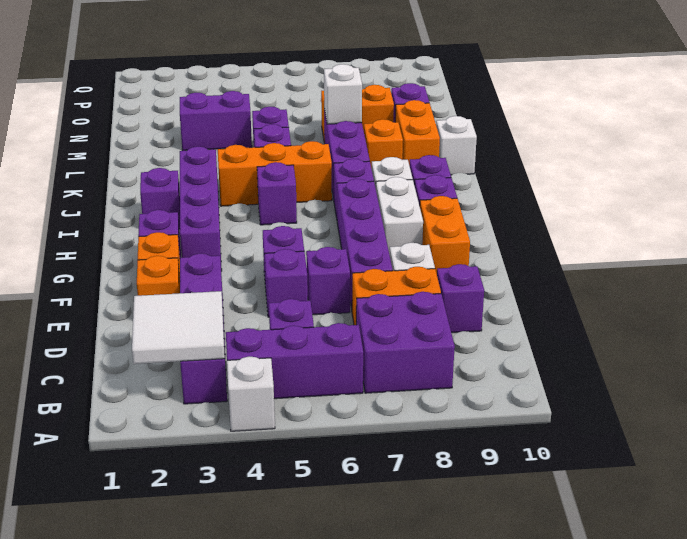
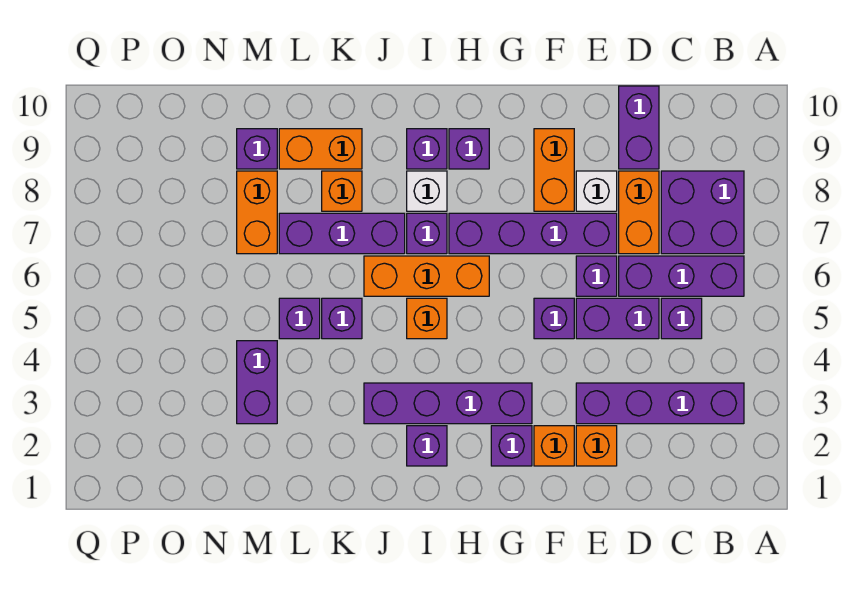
white brick A4 level 1 -> none
white tile B2:C3 level 2 -> none
purple brick B4:B6 level 1 -> purple brick B6:D6 level 1
purple brick D9 level 1 -> purple brick D9:D10 level 1
purple brick E5 level 1 -> purple brick D5:E5 level 1
orange brick F9:G9 level 1 -> orange brick F8:F9 level 1
white brick G8:H8 level 1 -> none
purple brick I5 level 1 -> orange brick I5 level 1
orange brick J4:J6 level 1 -> orange brick H6:J6 level 1
white brick K10 level 1 -> none
white brick L7 level 2 -> none

